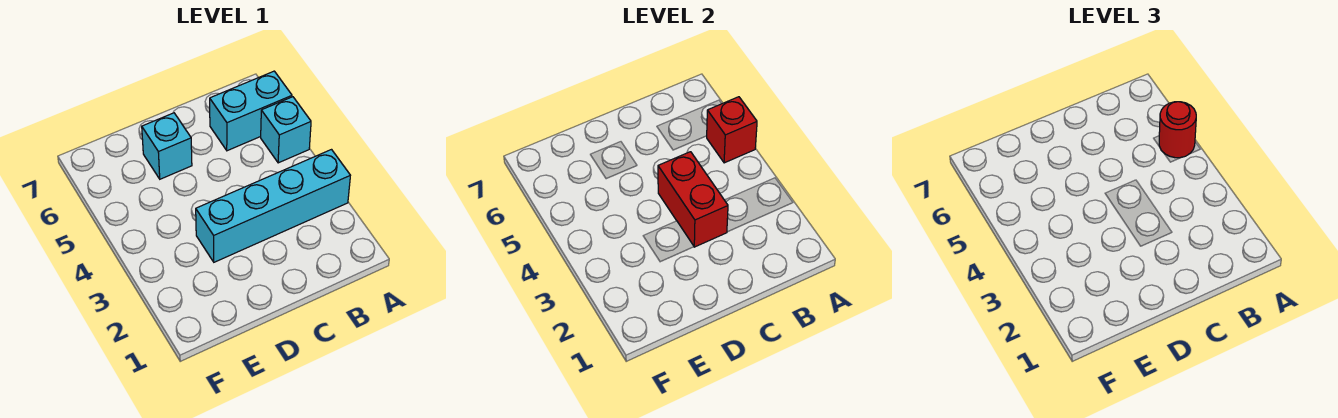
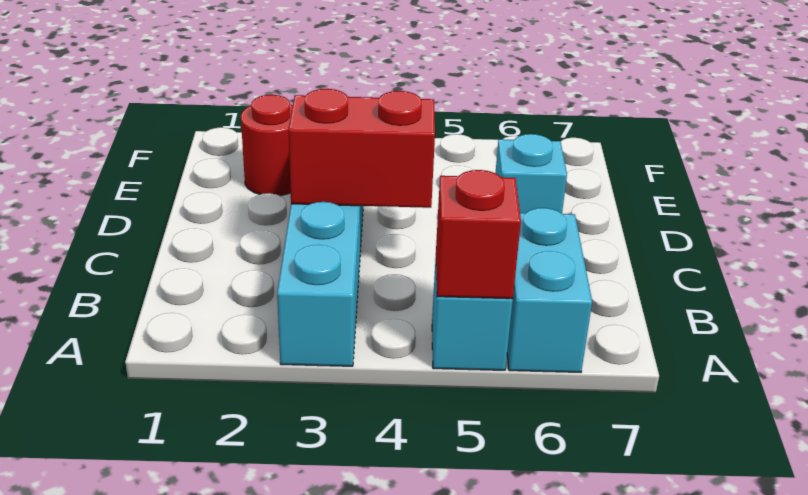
red round brick A5 level 3 -> red round brick E2 level 1

